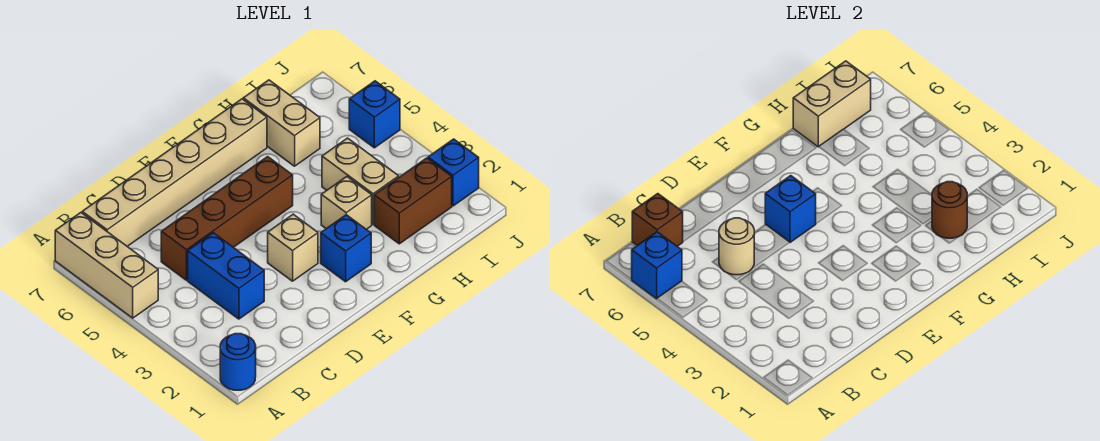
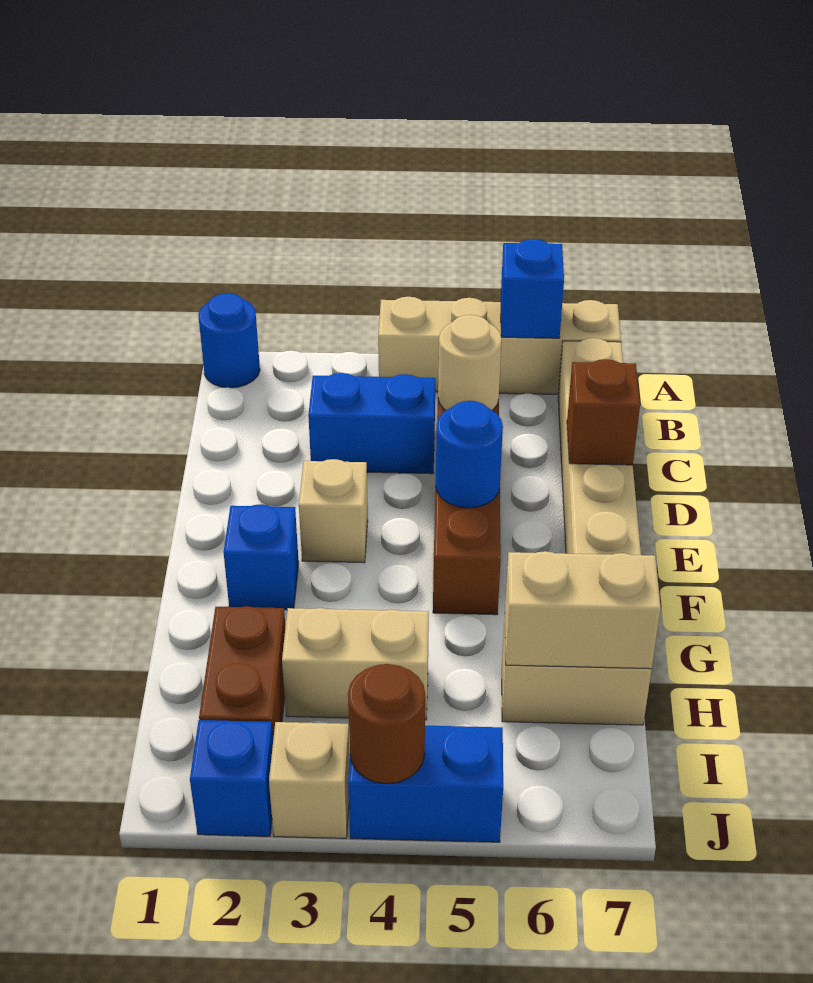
tan brick A5:A7 level 1 -> tan brick A4:A7 level 1
brown brick B7 level 2 -> brown brick D7 level 2
blue brick E5 level 2 -> blue round brick E5 level 2
tan brick G3 level 1 -> tan brick J3 level 1
brown round brick H2 level 2 -> brown round brick J4 level 2
tan brick H7:I7 level 2 -> tan brick H6:H7 level 2
blue brick J5 level 1 -> blue brick J4:J5 level 1

